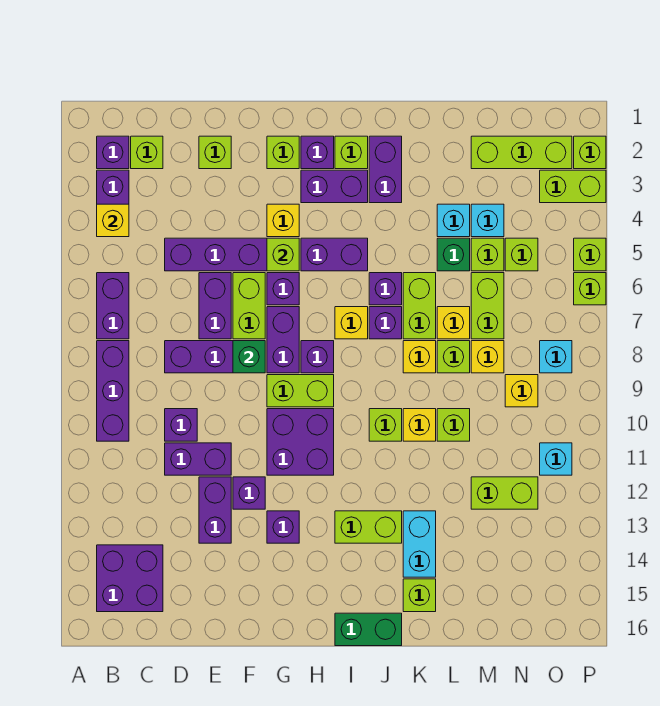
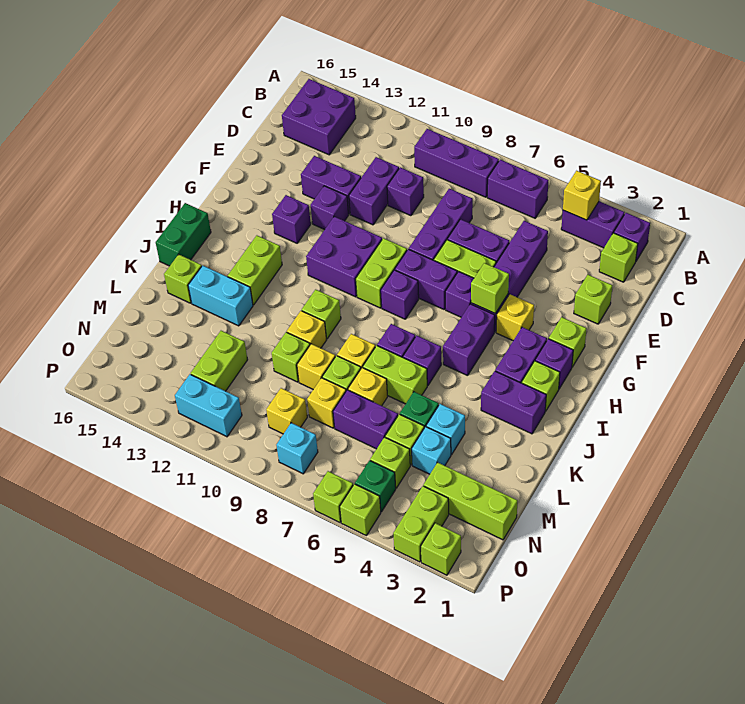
green brick F8 level 2 -> green brick O5 level 1
yellow brick I7 level 1 -> yellow brick L9 level 1
lime brick M2:O2 level 1 -> lime brick N1:N3 level 1
lime brick M6:M7 level 1 -> purple brick M6:M7 level 1
cyan brick O11 level 1 -> cyan brick O11:O12 level 1

